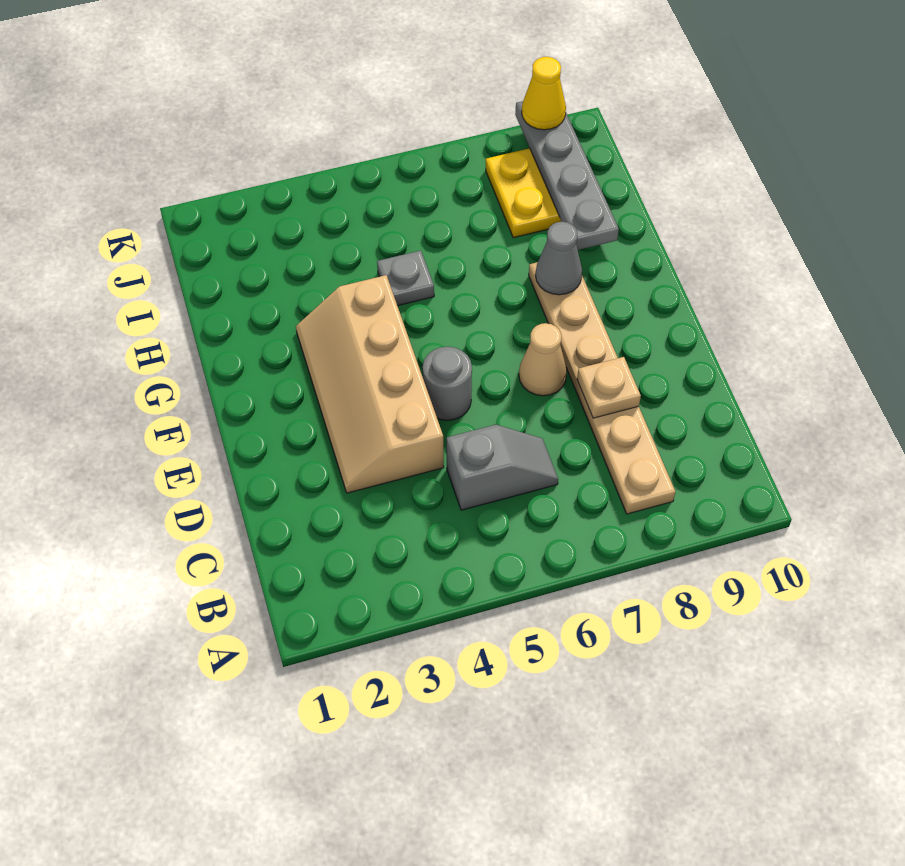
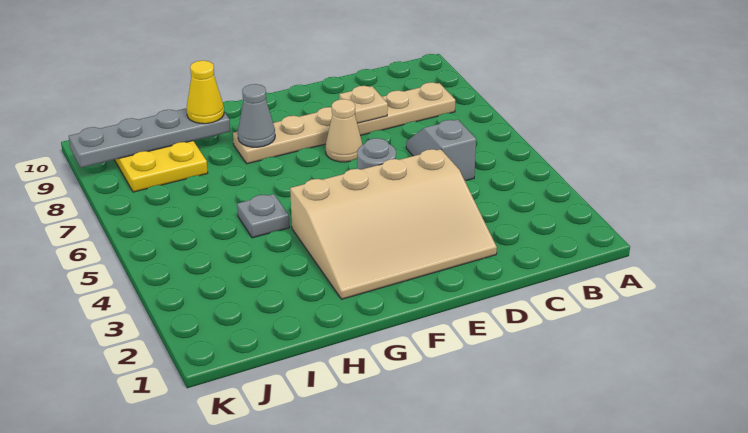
tan slope D3:G4 level 1 top 4 -> tan slope D2:G4 level 1 top 4
yellow cone K9 level 3 -> yellow cone H9 level 3

